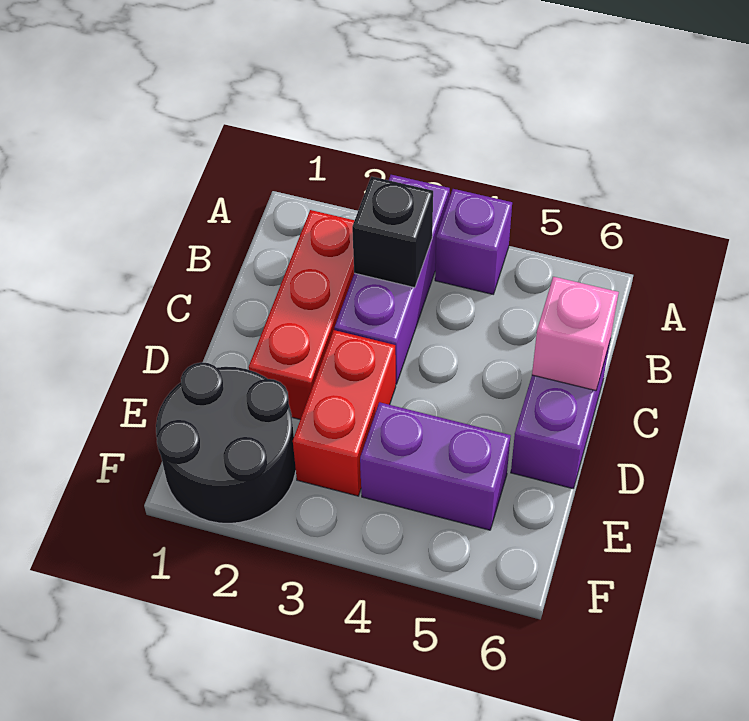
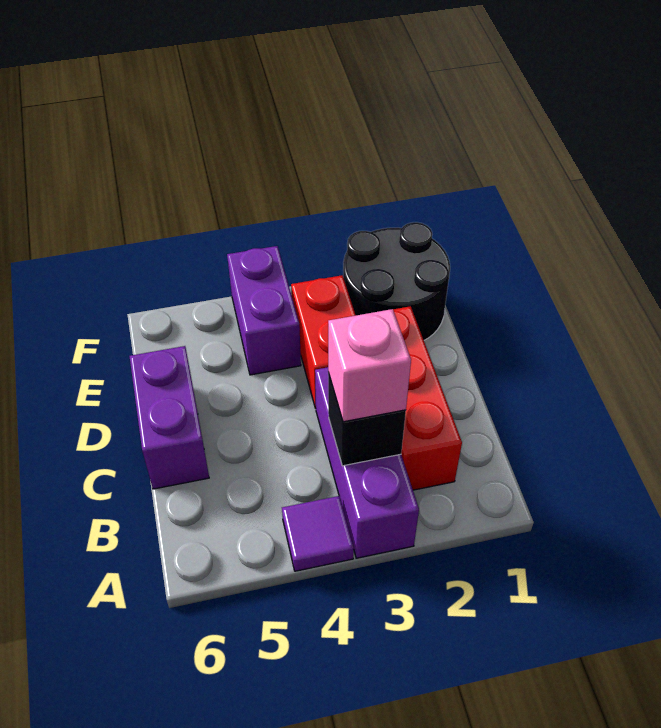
purple brick A4 level 1 -> purple tile A4 level 1
pink brick C6 level 2 -> pink brick B3 level 3
purple brick E4:E5 level 1 -> purple brick E4:F4 level 1

